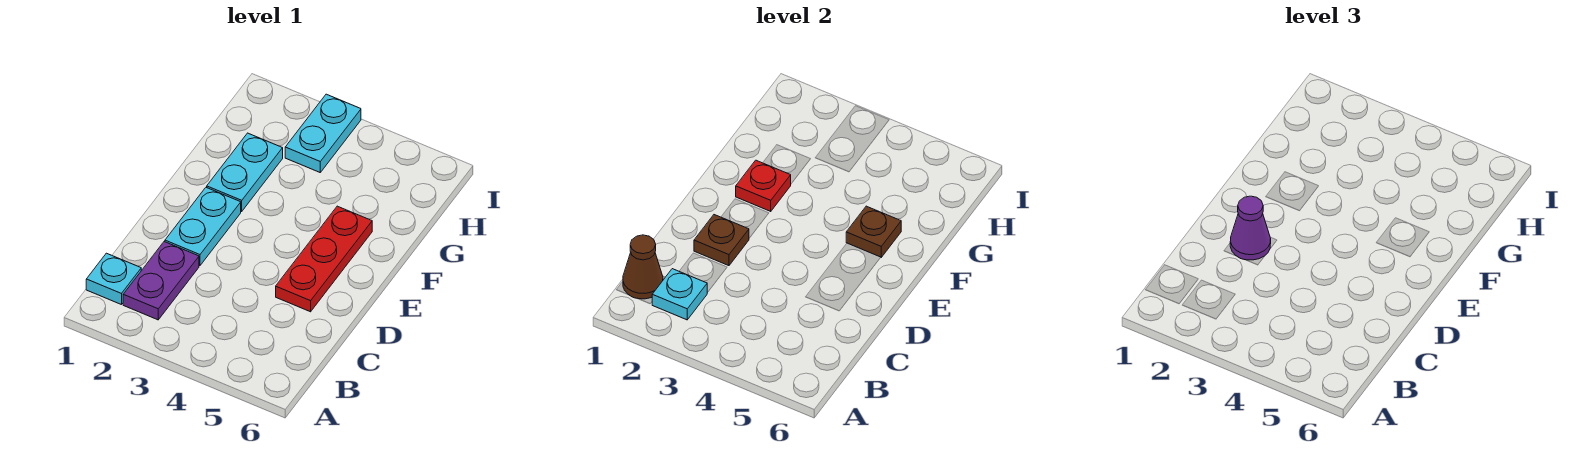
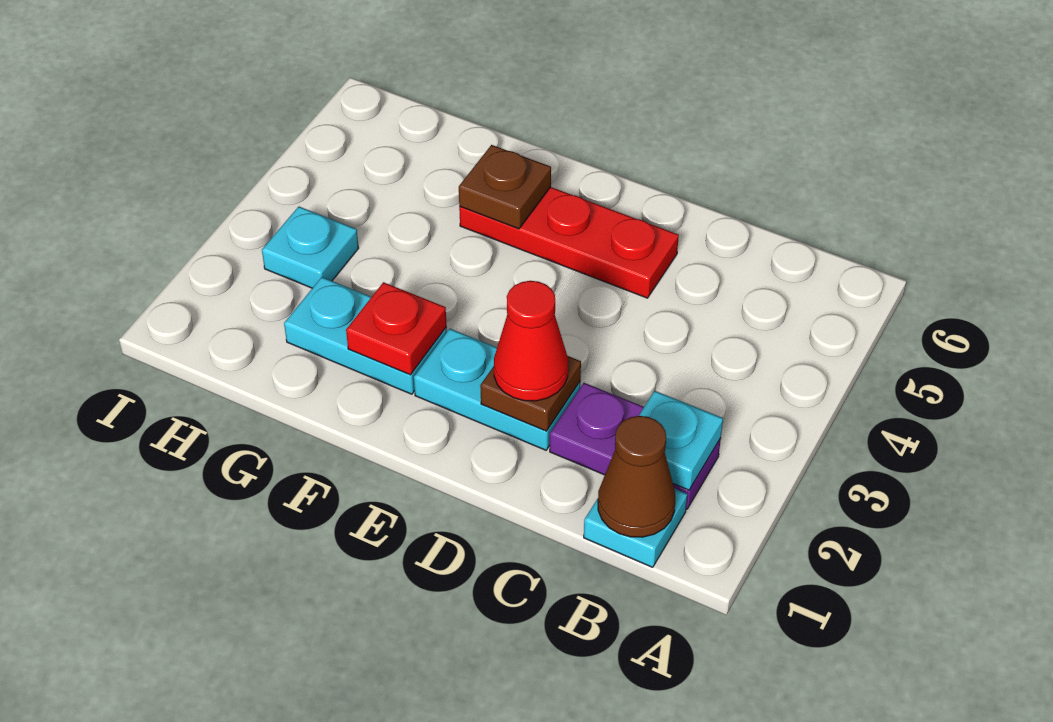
purple cone D2 level 3 -> red cone D2 level 3
cyan plate H3:I3 level 1 -> cyan plate H3 level 1

